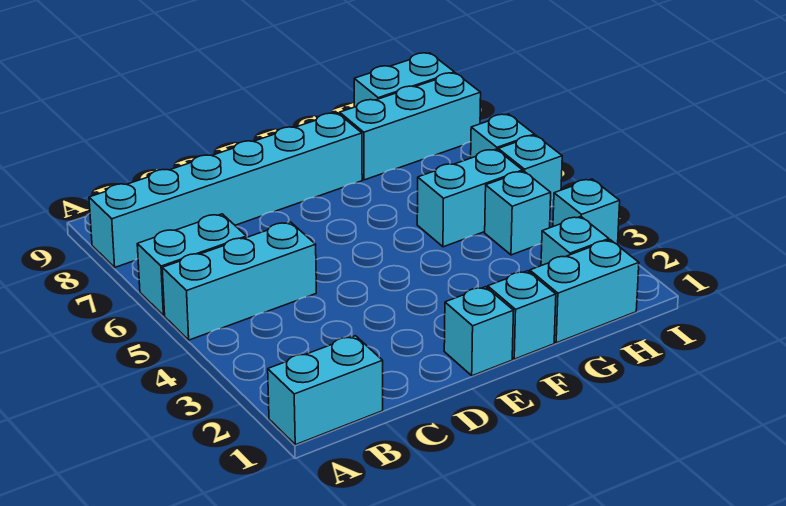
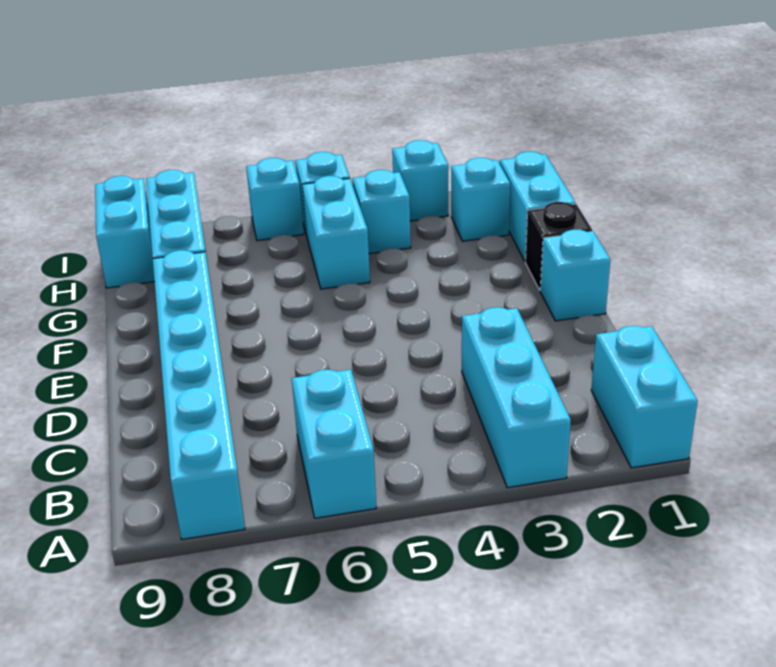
cyan brick A5:C5 level 1 -> cyan brick A3:C3 level 1
cyan brick F1 level 1 -> black brick F1 level 1

